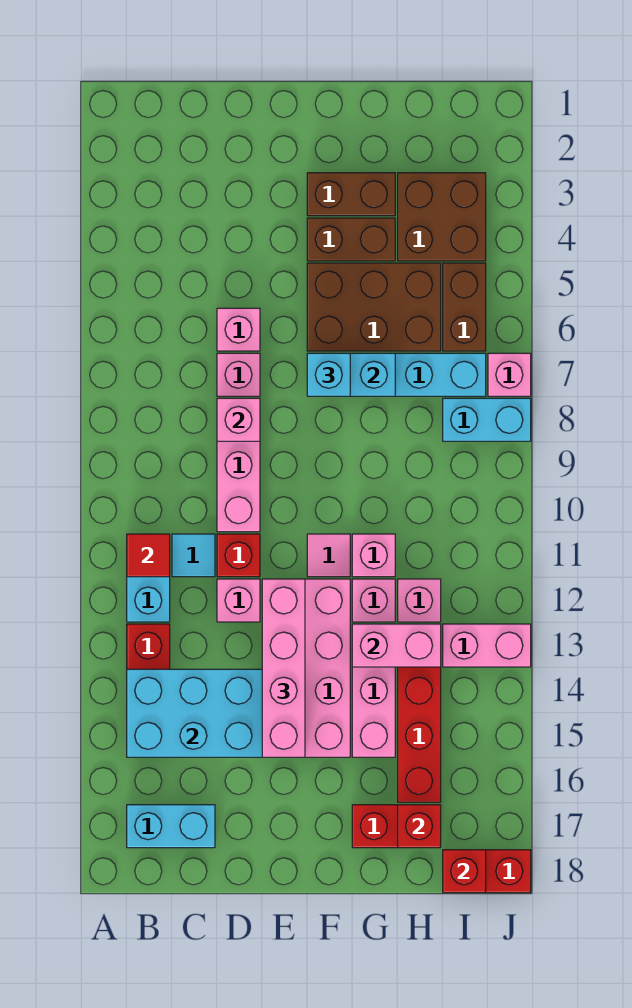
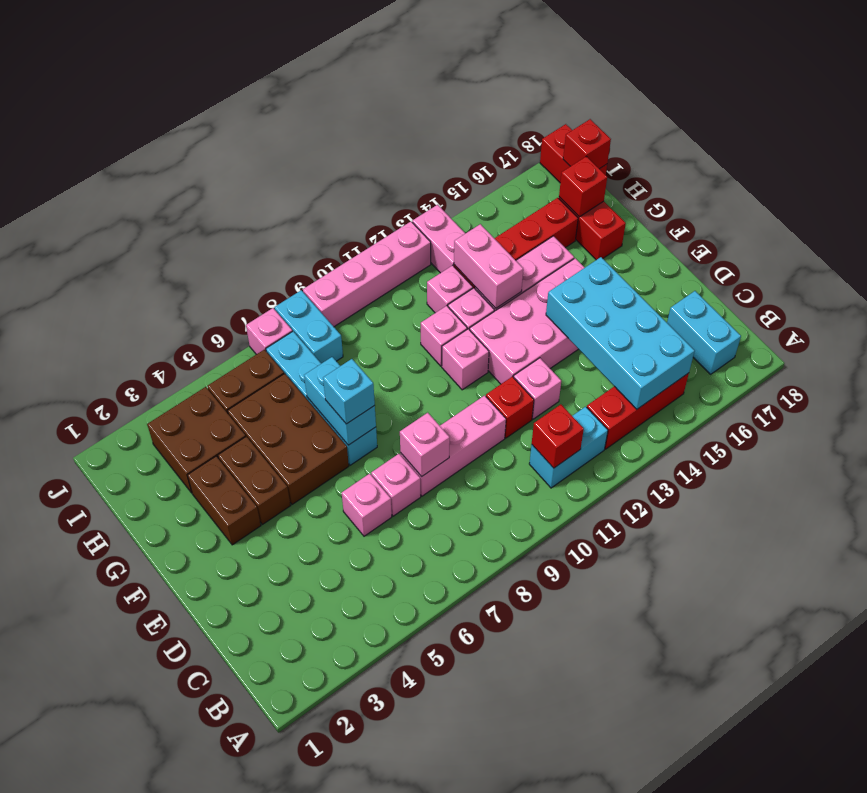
red tile B11 level 2 -> red brick B11 level 2
cyan tile C11 level 1 -> none
pink brick E12:E15 level 3 -> pink brick J9:J12 level 1
pink tile F11 level 1 -> pink brick F11 level 1

